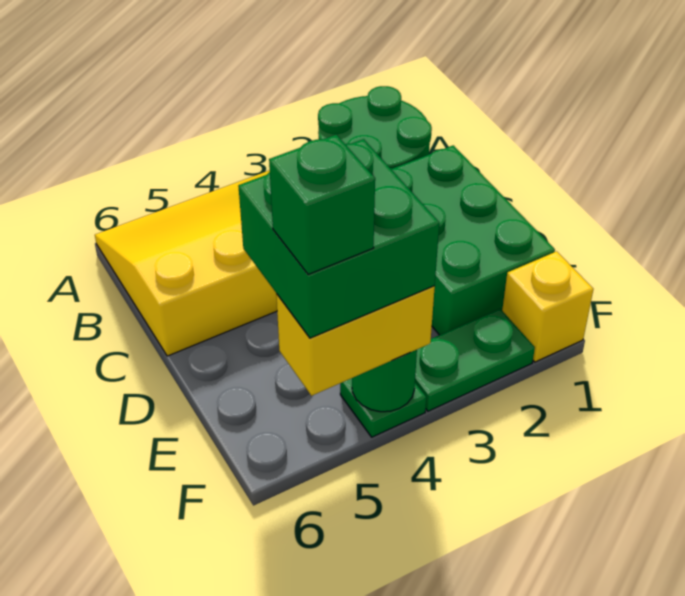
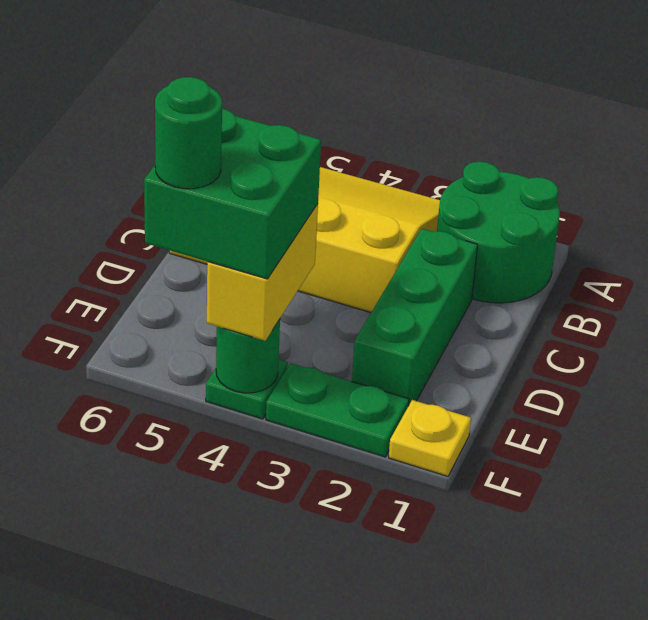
green brick C1:E2 level 1 -> green brick C2:E2 level 1
yellow brick F1 level 1 -> yellow plate F1 level 1
yellow brick F4:F5 level 3 -> yellow brick E4:F4 level 3
green brick F5 level 5 -> green round brick F5 level 5

